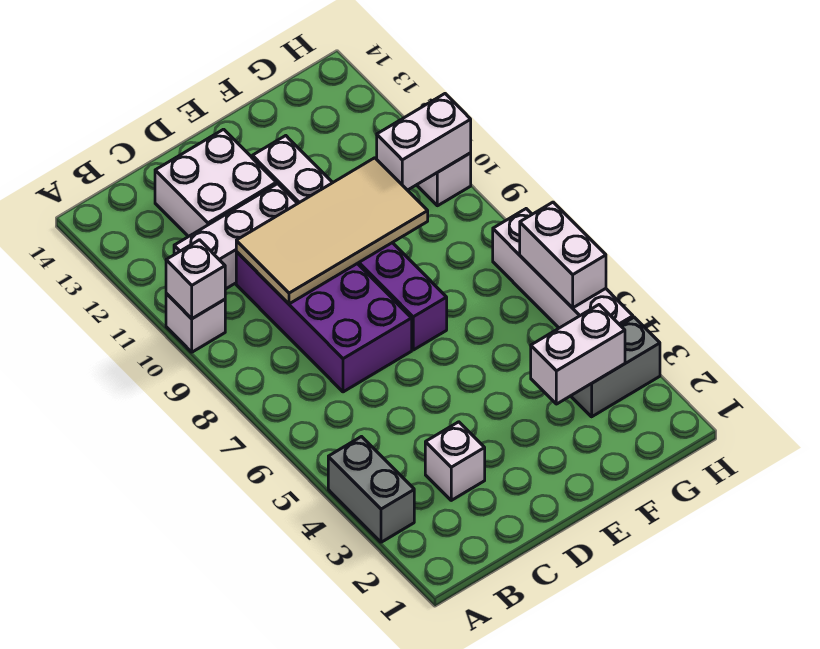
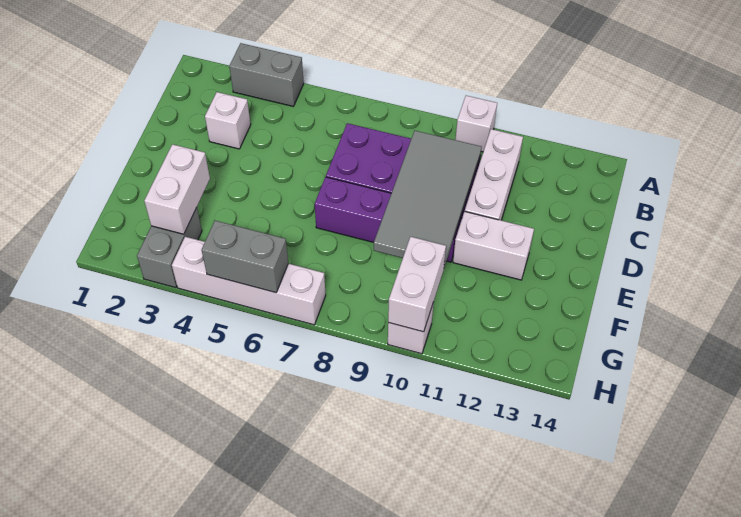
white brick A10 level 2 -> none
tan tile C9:F10 level 2 -> grey tile C9:F10 level 2
white brick C12:D13 level 1 -> none
white brick H5:H6 level 2 -> grey brick H5:H6 level 2

